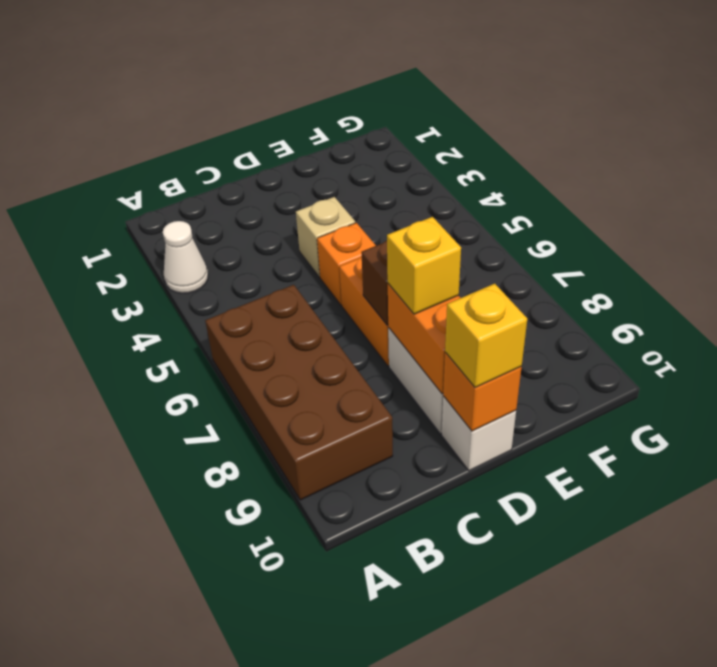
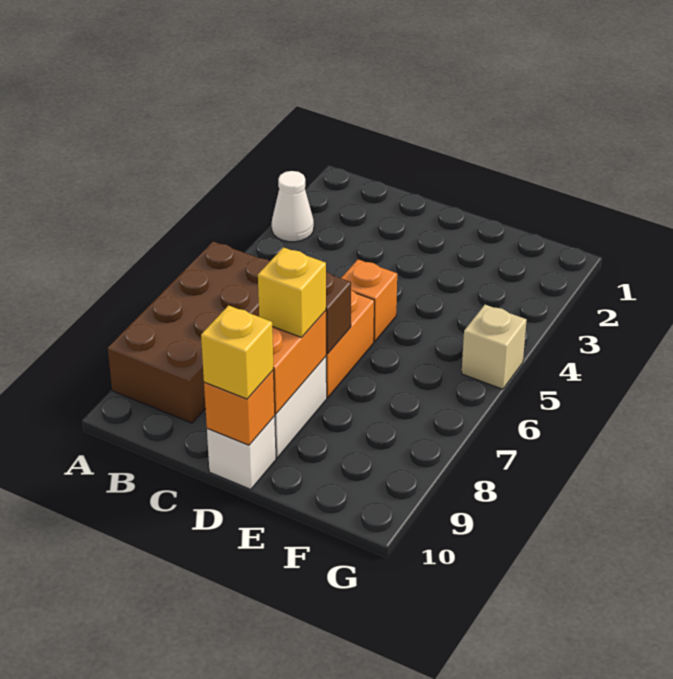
tan brick D4 level 1 -> tan brick G5 level 1

